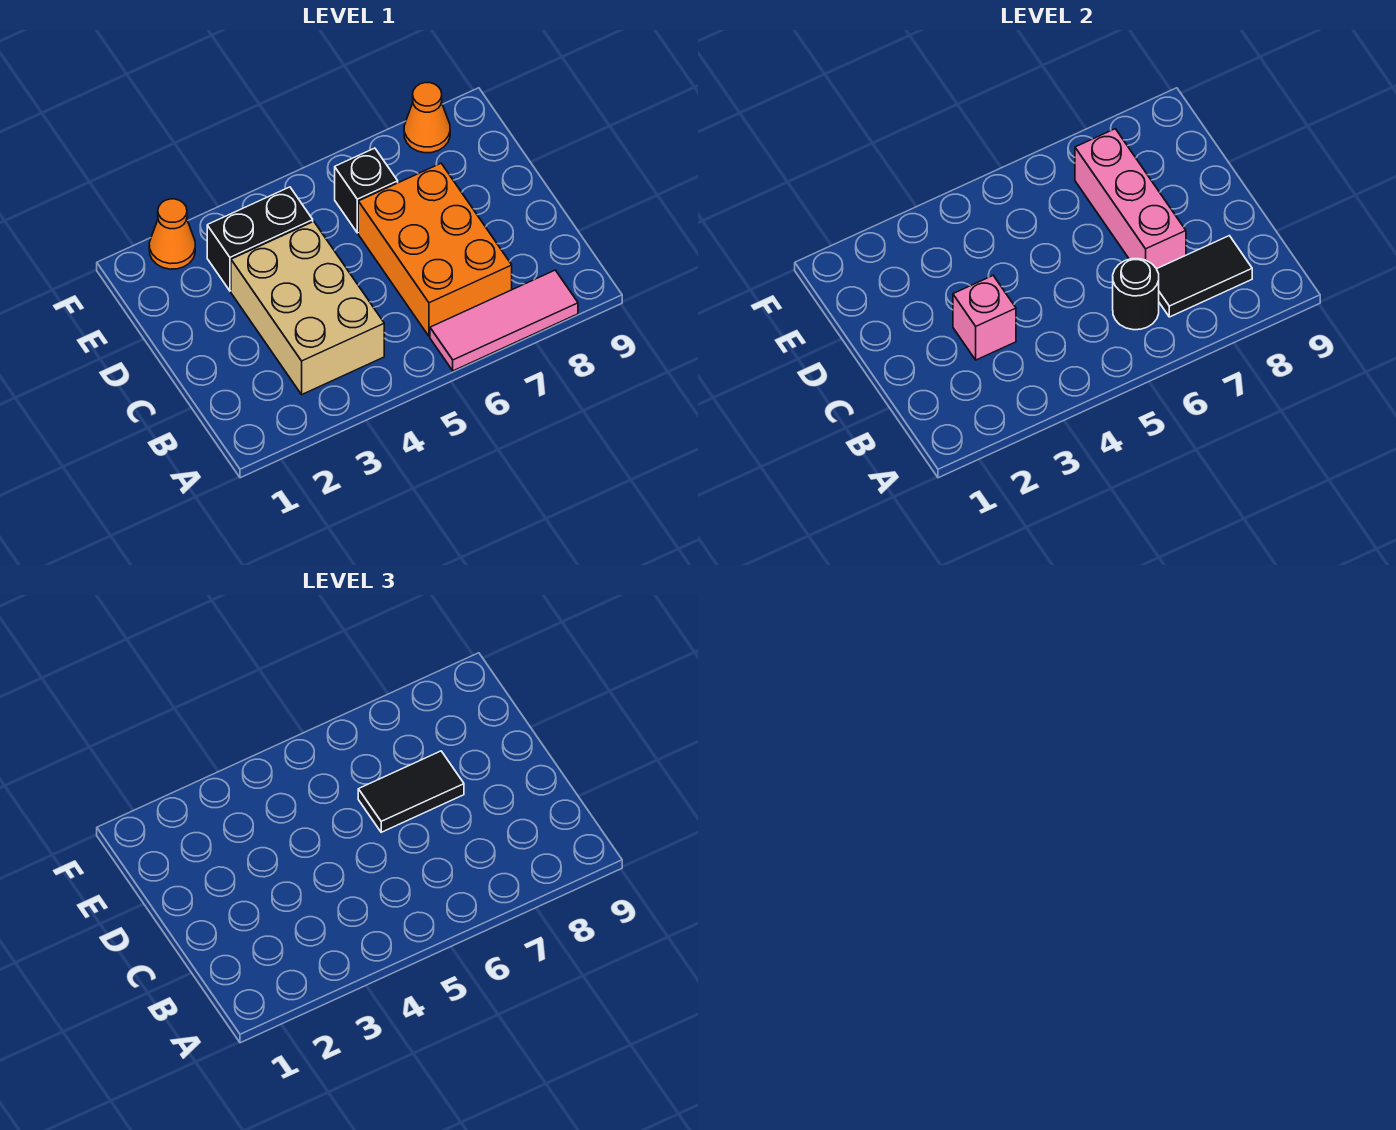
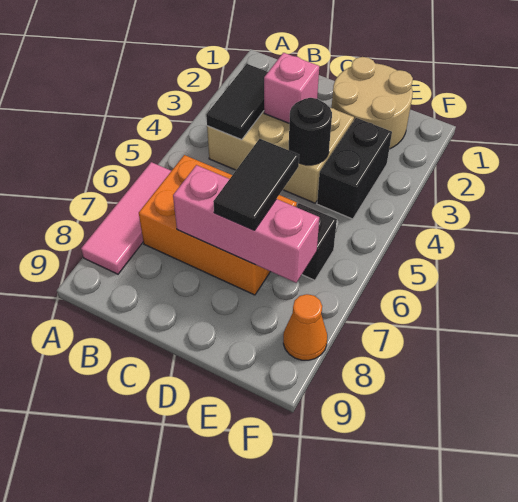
black round brick B6 level 2 -> black round brick D4 level 2
black tile B7:B8 level 2 -> black tile B3:B4 level 2
none -> tan round brick D1:E2 level 1
orange cone F2 level 1 -> none

